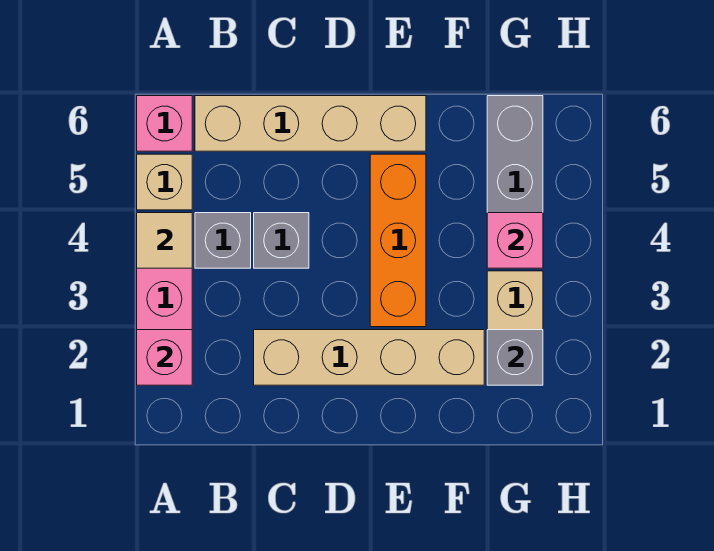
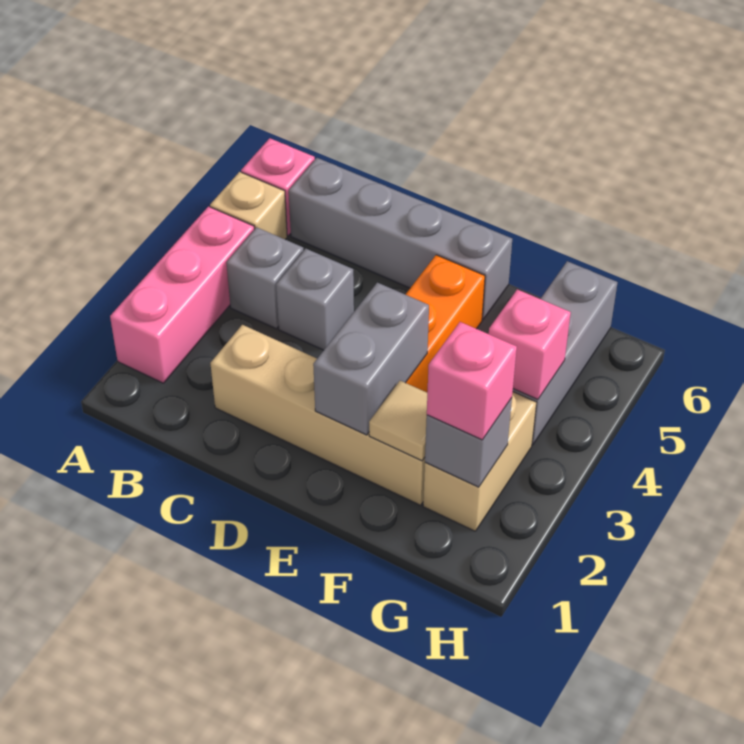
pink brick A2 level 2 -> pink brick G2 level 3
tan tile A4 level 2 -> tan tile F2 level 2
tan brick B6:E6 level 1 -> grey brick B6:E6 level 1
none -> grey brick E2:E3 level 2

